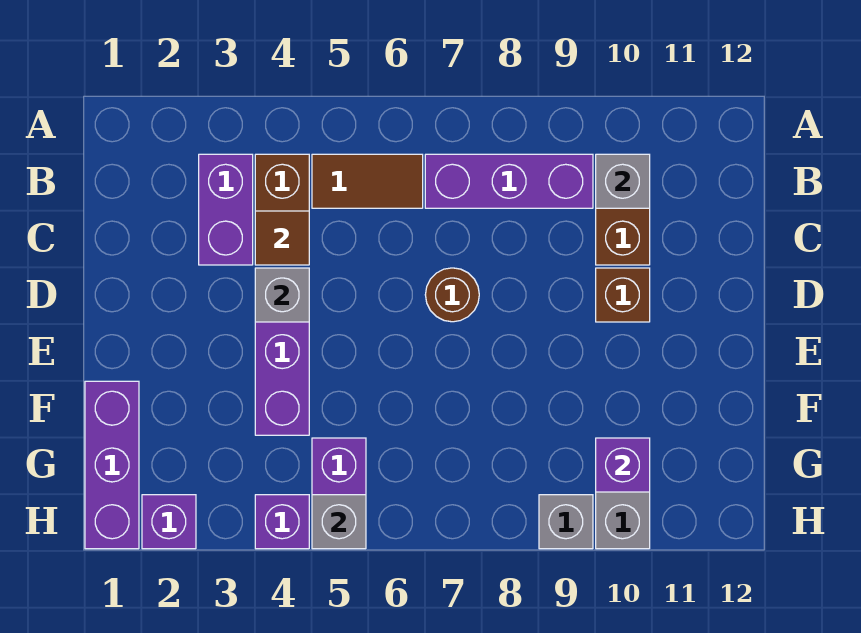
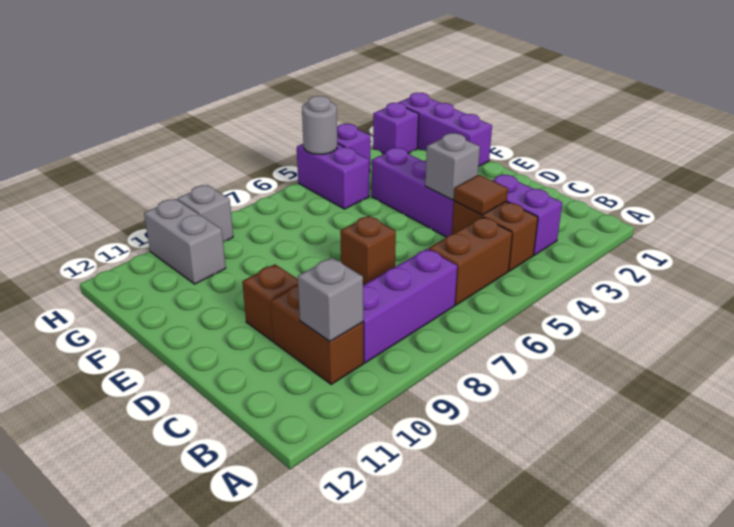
brown tile B5:B6 level 1 -> brown brick B5:B6 level 1
brown round brick D7 level 1 -> brown brick D7 level 1
purple brick G10 level 2 -> none
grey brick H5 level 2 -> grey round brick H5 level 2

